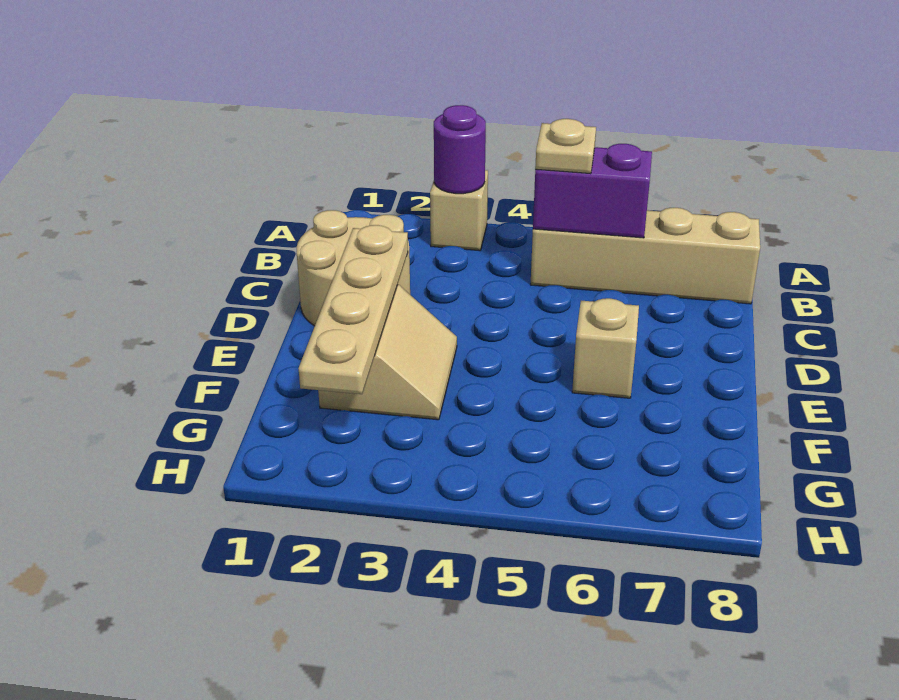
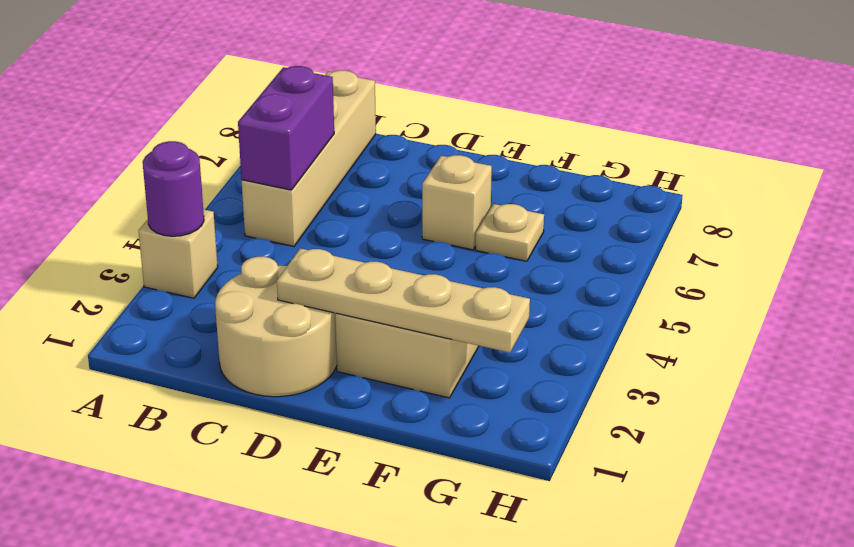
tan plate B5 level 3 -> tan plate F6 level 1

